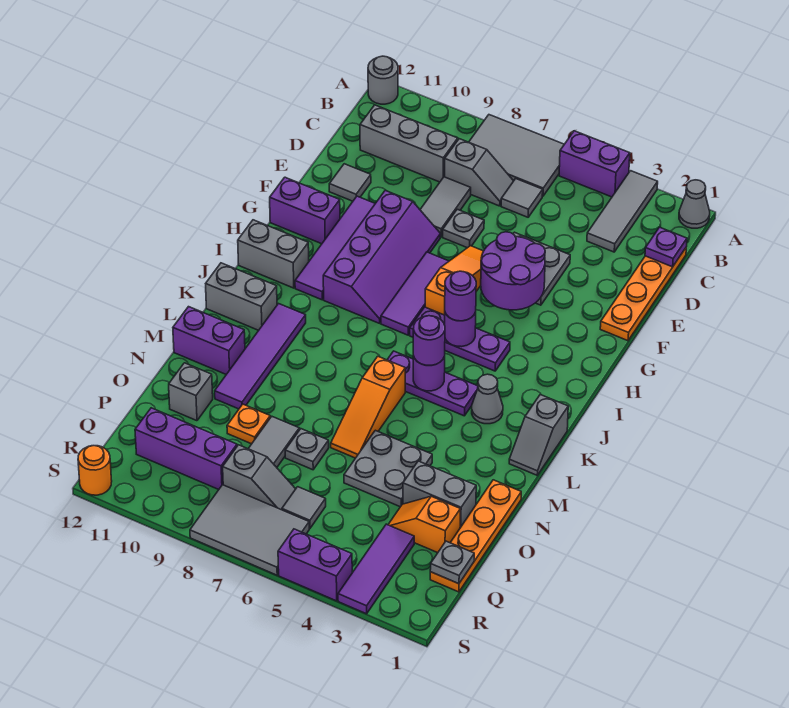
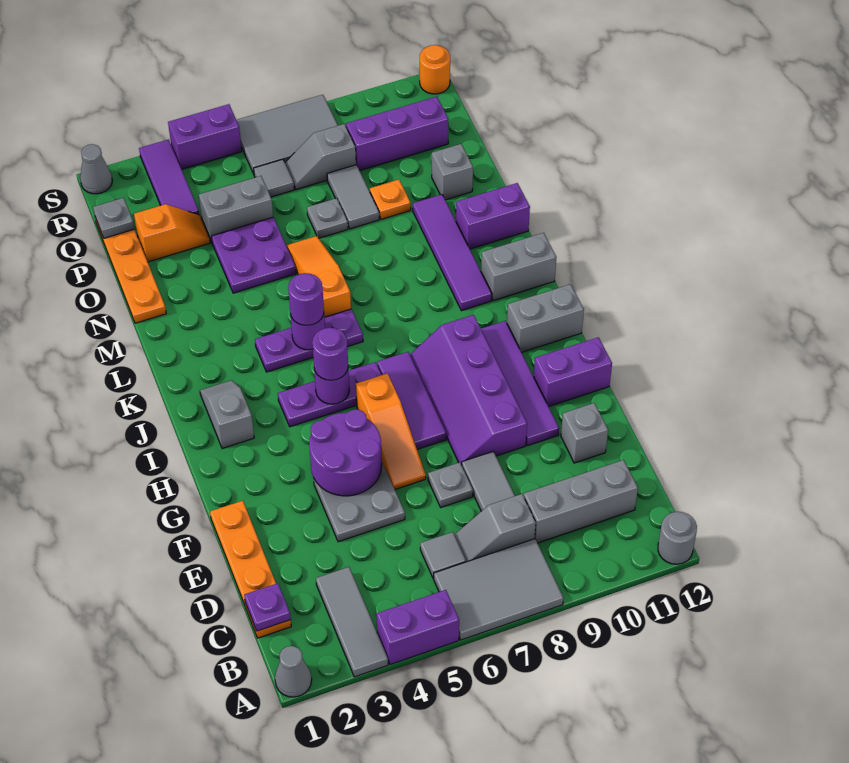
grey tile E11 level 1 -> grey brick E11 level 1
grey slope K1:L1 level 1 top K -> grey slope I2:J2 level 1 top I
grey cone K3 level 1 -> grey cone S1 level 1
grey plate N4:O5 level 1 -> purple plate N4:O5 level 1
grey brick O2:O3 level 1 -> grey brick P4:P5 level 1

